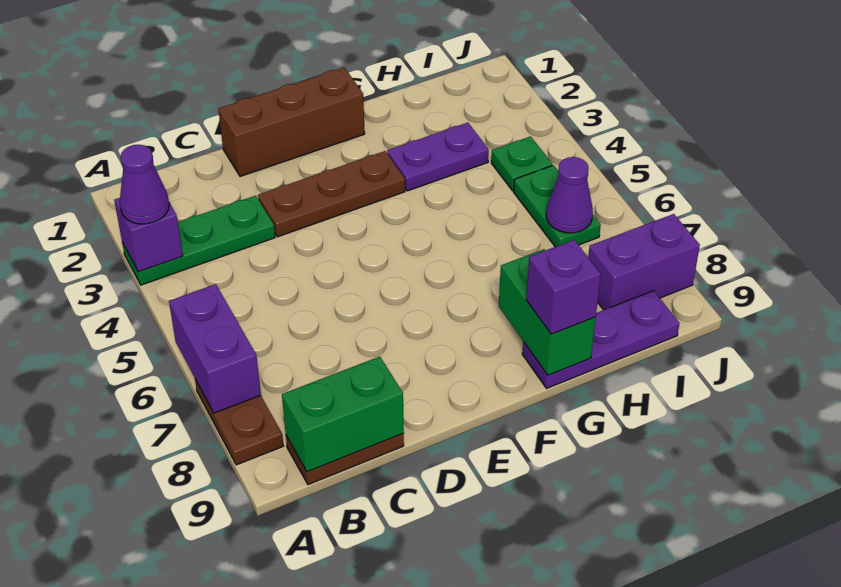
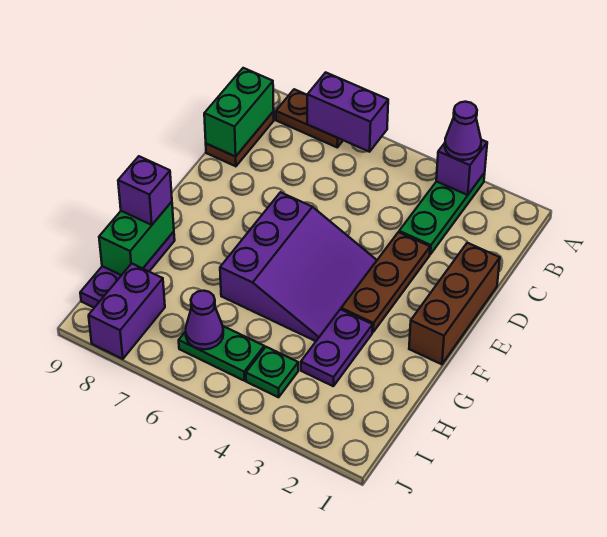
none -> purple slope E4:G6 level 1 top 6
green brick G8:G9 level 2 -> green brick G9:H9 level 2

